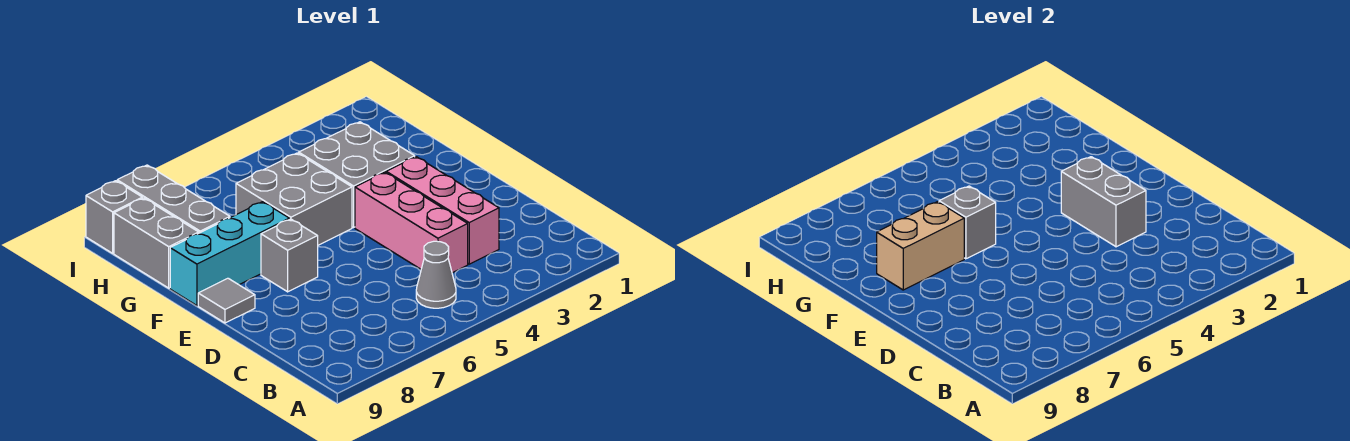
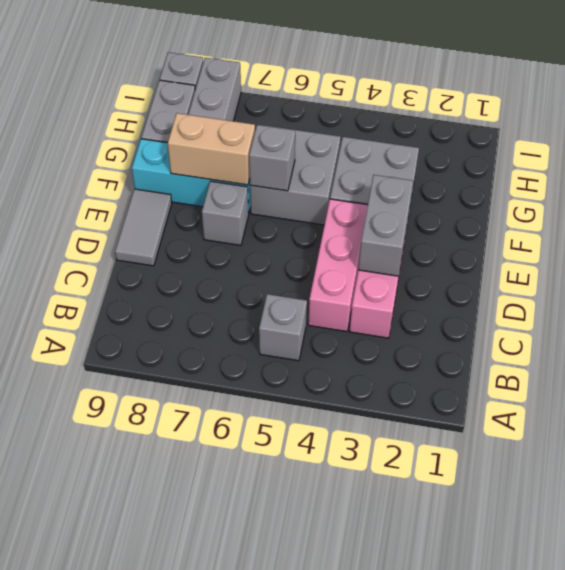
grey cone B5 level 1 -> grey brick B5 level 1
grey tile E9 level 1 -> grey tile D9:E9 level 1

